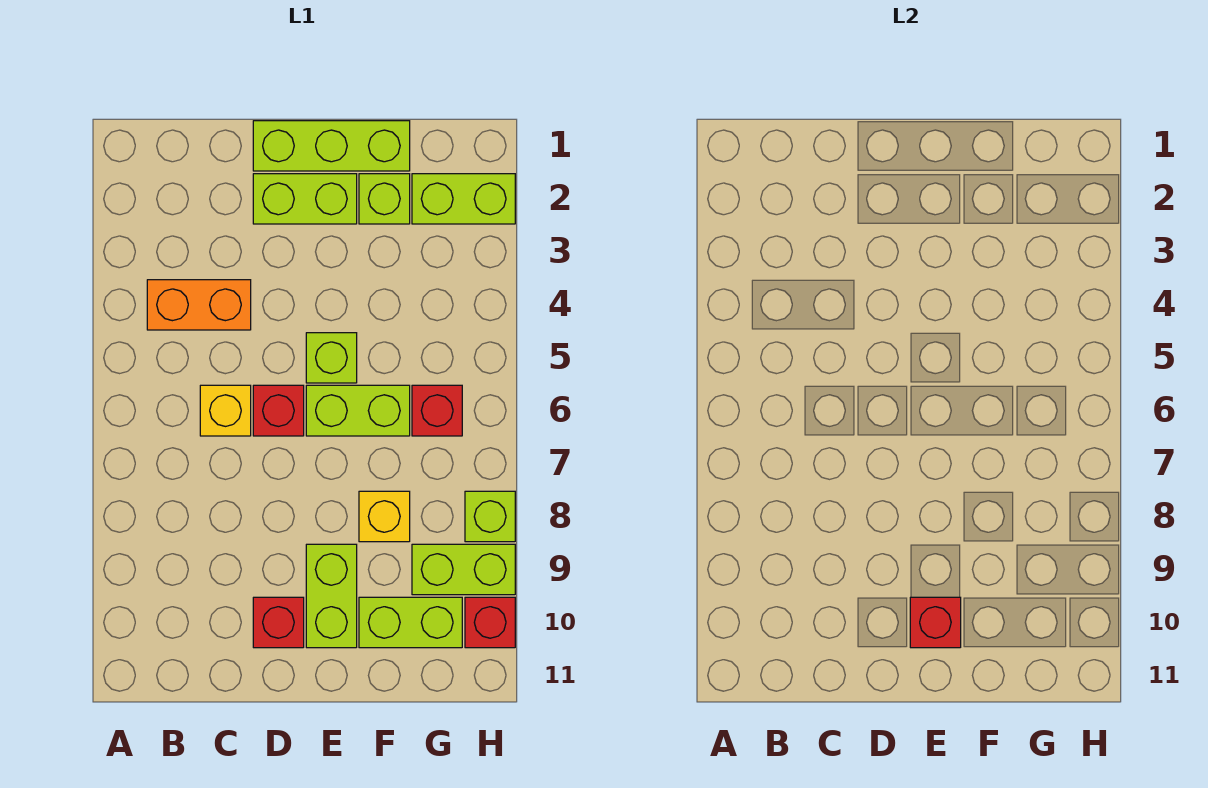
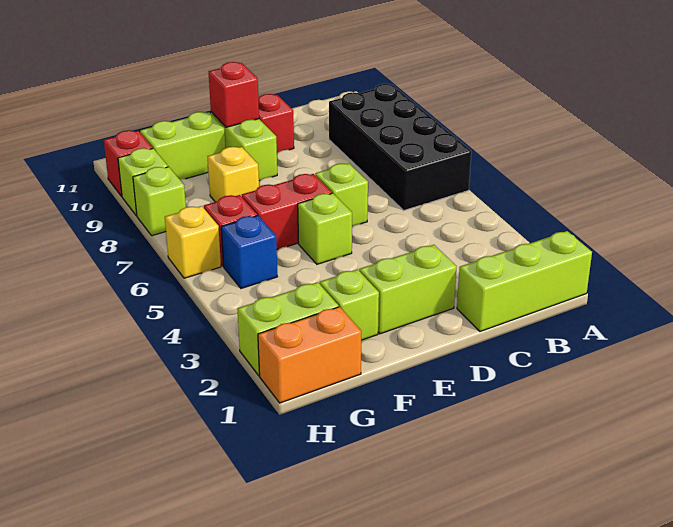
none -> black brick A6:B9 level 1
orange brick B4:C4 level 1 -> orange brick G1:H1 level 1
yellow brick C6 level 1 -> yellow brick H6 level 1
lime brick D1:F1 level 1 -> lime brick A1:C1 level 1
red brick D6 level 1 -> lime brick D6 level 1
lime brick E6:F6 level 1 -> red brick E6:F6 level 1
none -> blue brick G5 level 1
lime brick G9:H9 level 1 -> lime brick H9 level 1

